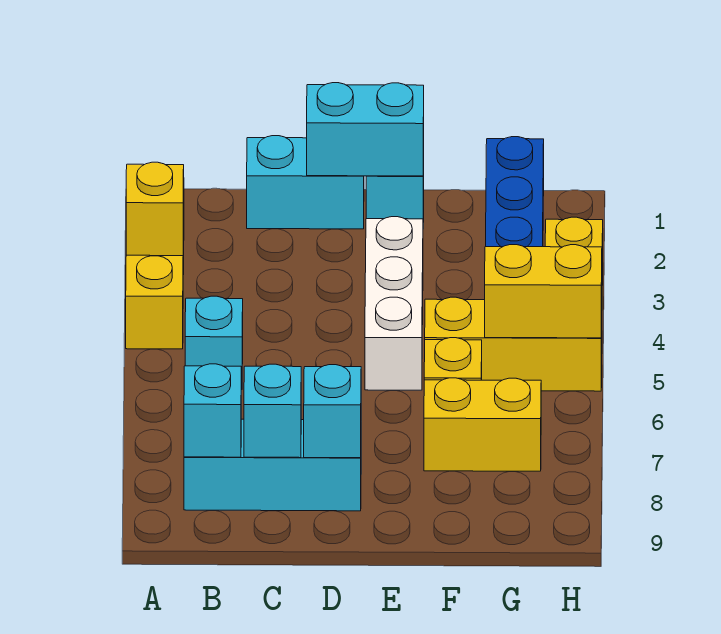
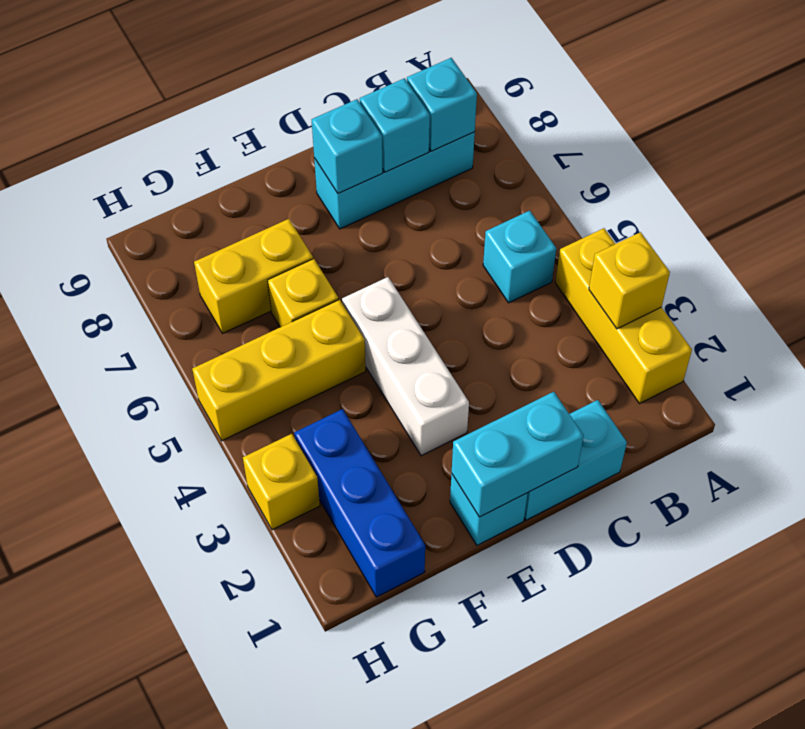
yellow brick G5:H5 level 2 -> none

